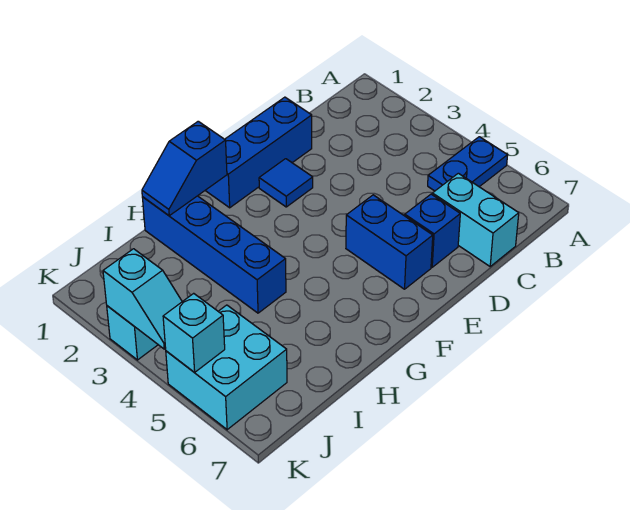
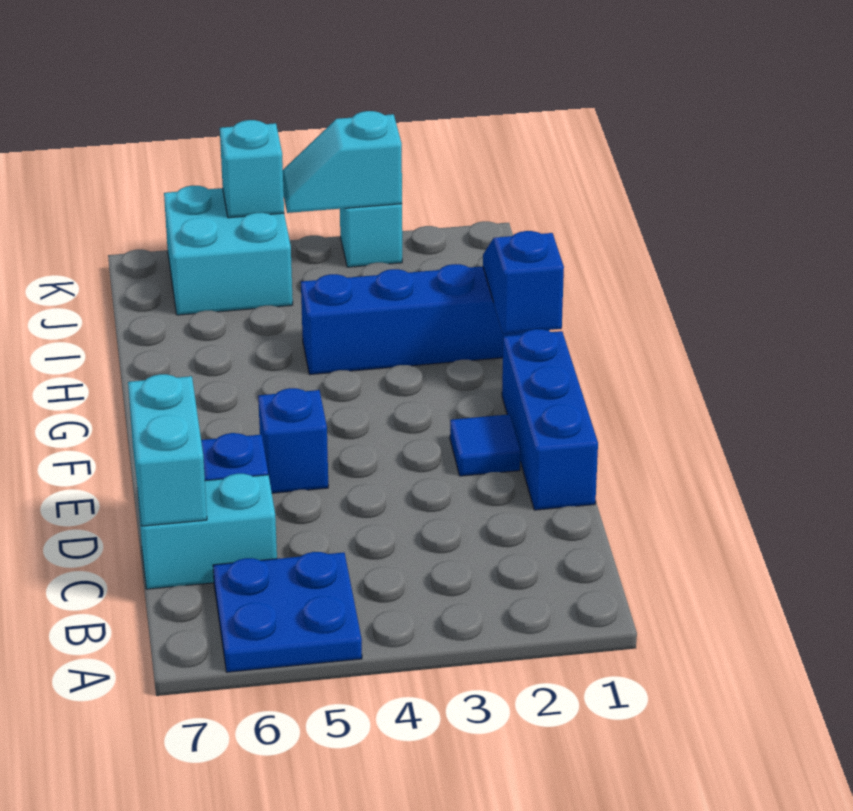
blue plate A5:B5 level 1 -> blue plate A5:B6 level 1
none -> cyan brick C7:D7 level 2
blue brick E5:E6 level 1 -> blue brick E5 level 1

